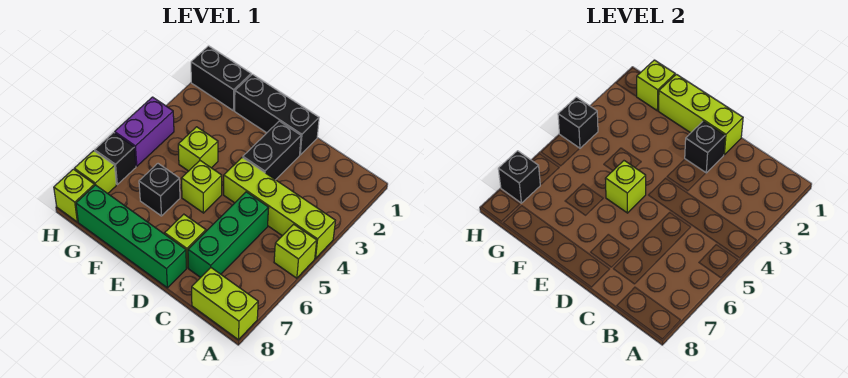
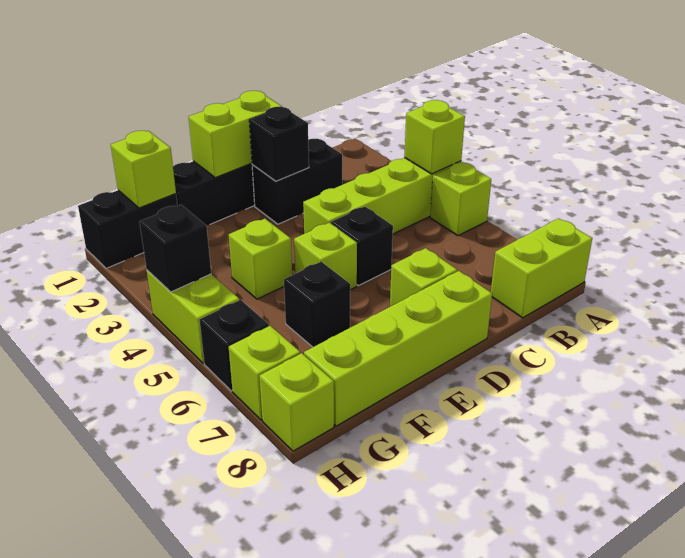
green brick C5:C7 level 1 -> none
lime brick D1:F1 level 2 -> lime brick D1:E1 level 2
black brick D2:D3 level 1 -> black brick C2:D2 level 1
green brick D8:G8 level 1 -> lime brick D8:G8 level 1
lime brick E5 level 2 -> lime brick A4 level 2
purple brick H4:H5 level 1 -> lime brick H4:H5 level 1
black brick H7 level 2 -> black brick D5 level 1

